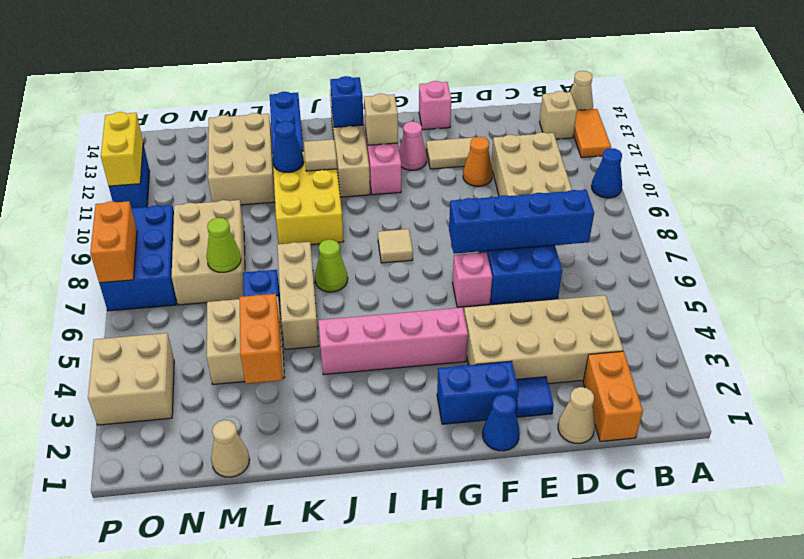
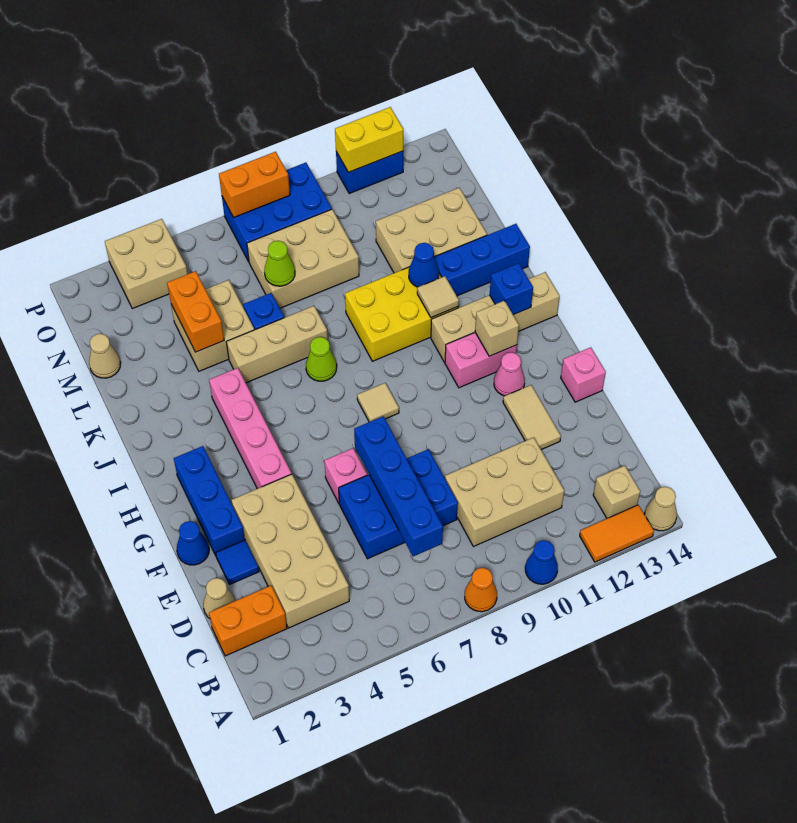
orange cone E11 level 1 -> orange cone A8 level 1
blue brick F2:G2 level 1 -> blue brick F2:H2 level 1
orange brick L3:L4 level 2 -> orange brick L4:M4 level 2

